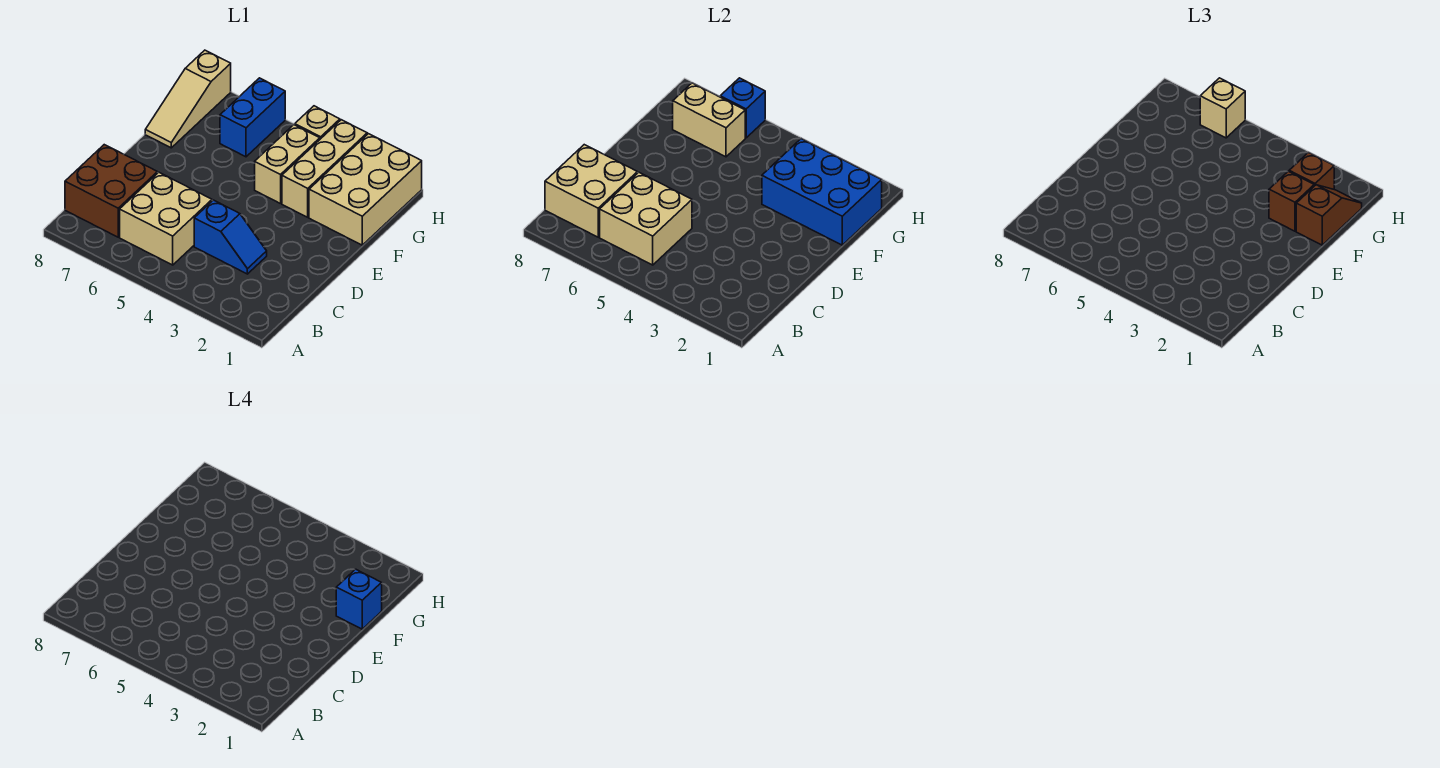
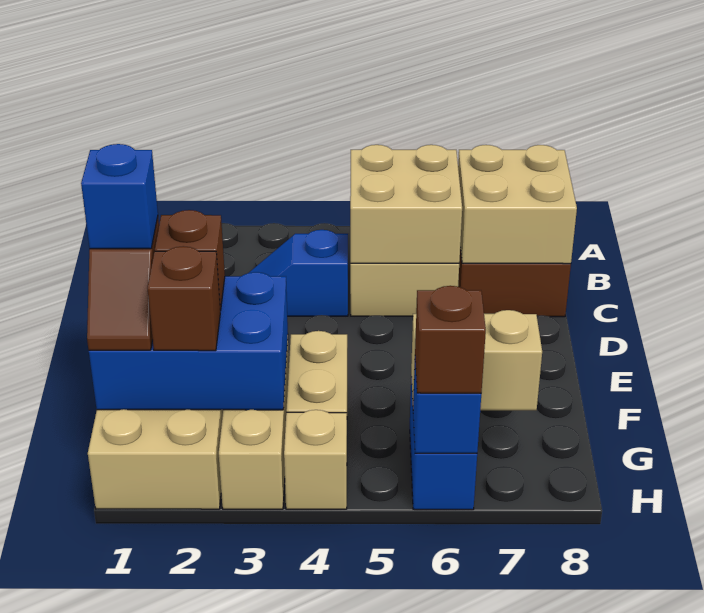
tan slope F8:H8 level 1 top H -> none
tan brick H6 level 3 -> brown brick H6 level 3

